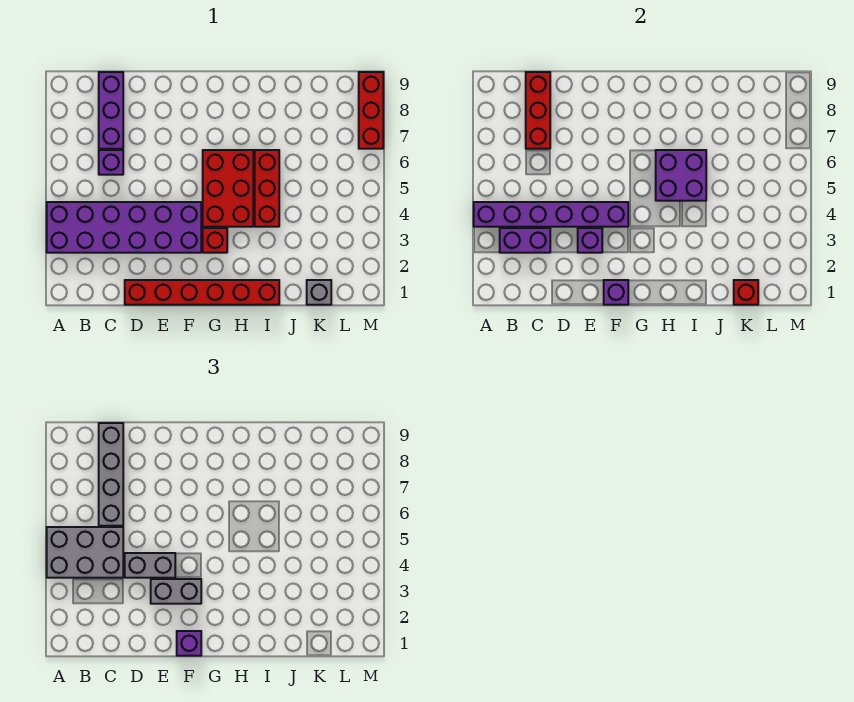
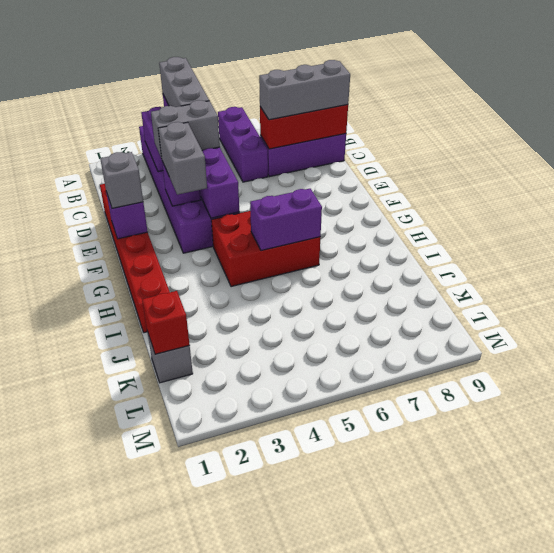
grey brick A4:C5 level 3 -> grey brick A4:C4 level 3
purple brick C6 level 1 -> purple brick A6:C6 level 1
grey brick C6:C9 level 3 -> grey brick C7:C9 level 3
grey brick D4:E4 level 3 -> grey brick D3:D4 level 3
purple brick F1 level 3 -> grey brick F1 level 3
red brick G3 level 1 -> none
purple brick H5:I6 level 2 -> purple brick H5:H6 level 2
red brick I4:I6 level 1 -> none
red brick M7:M9 level 1 -> none

